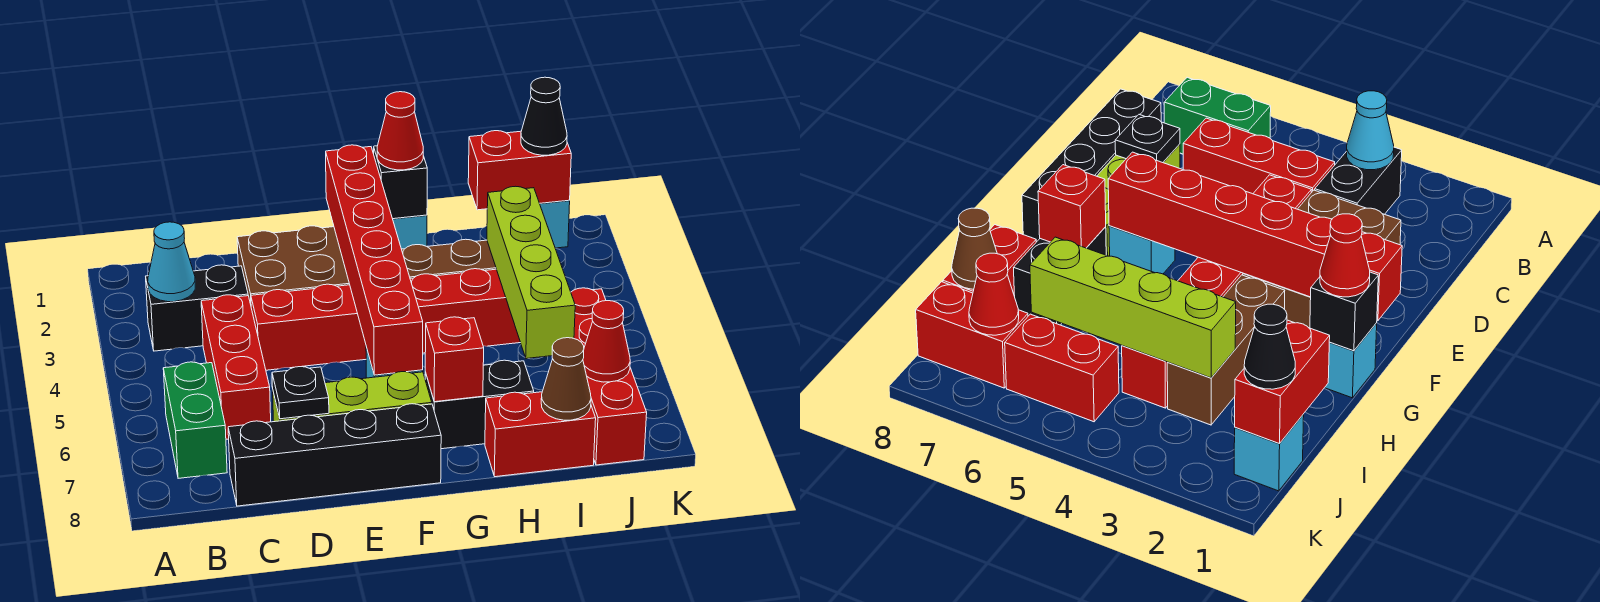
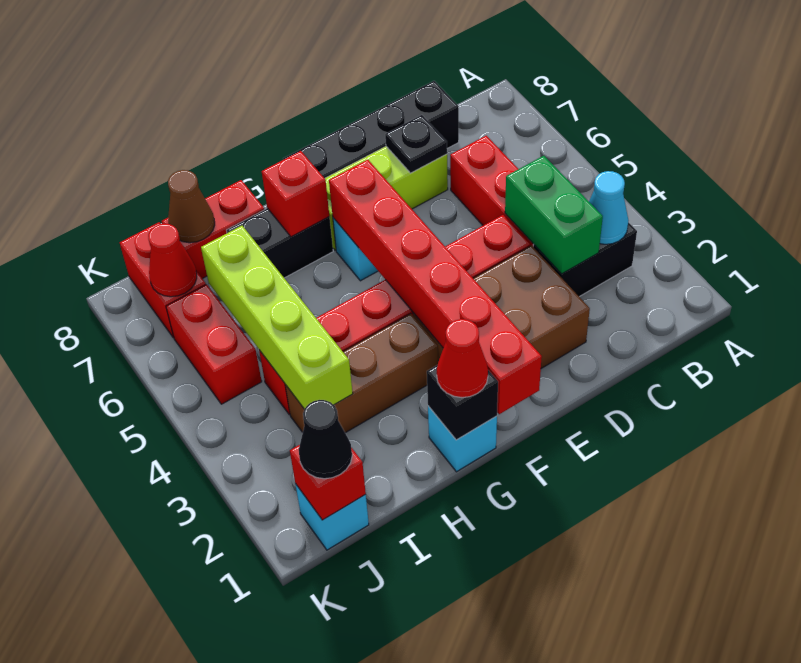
green brick B6:B7 level 1 -> green brick C3:C4 level 2
red brick I1:J1 level 2 -> red brick J1 level 2

